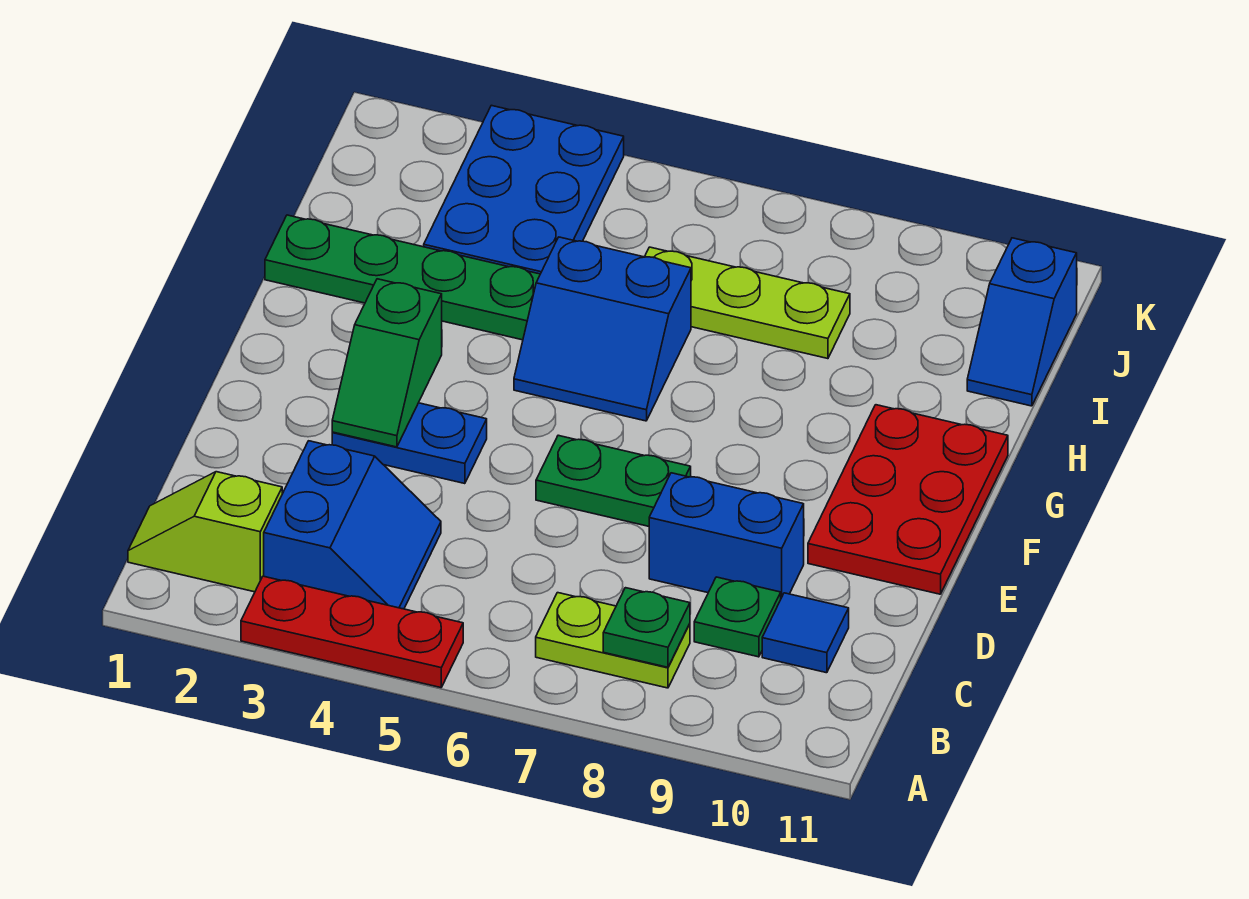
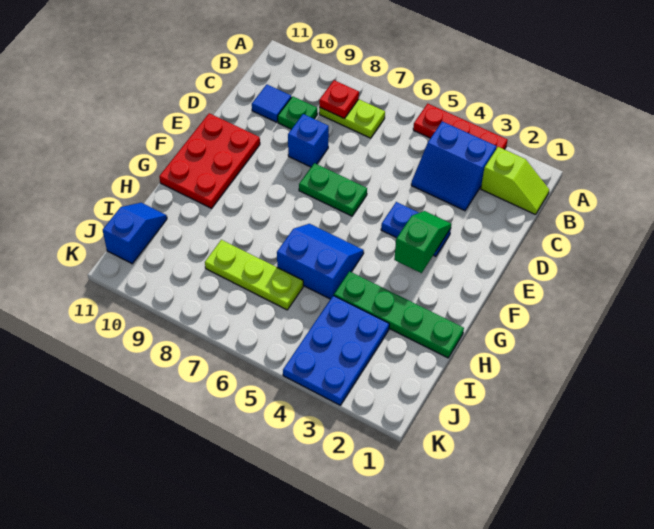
blue slope B3:C4 level 1 top 3 -> blue slope B3:C4 level 1 top B
green plate B8 level 2 -> red plate B8 level 2
blue brick D8:D9 level 1 -> blue brick D8 level 1

